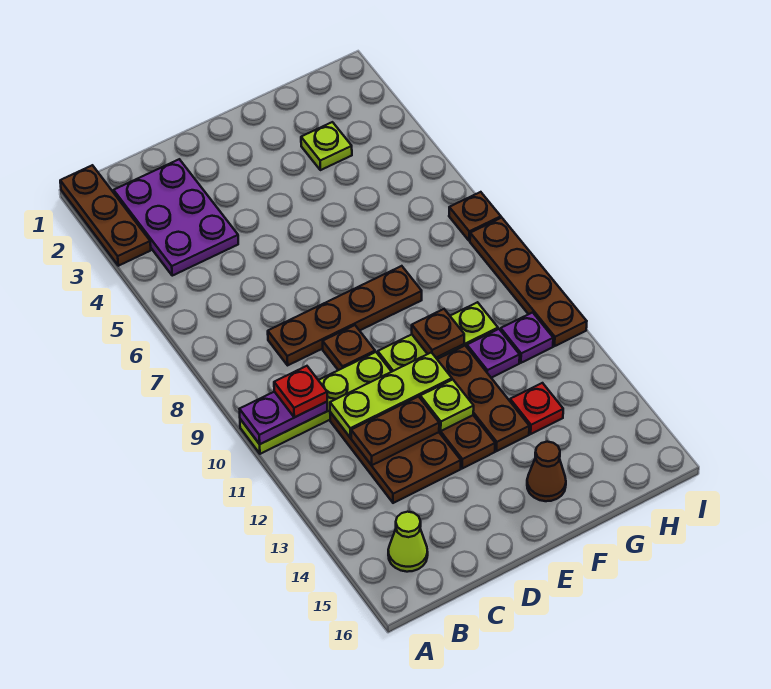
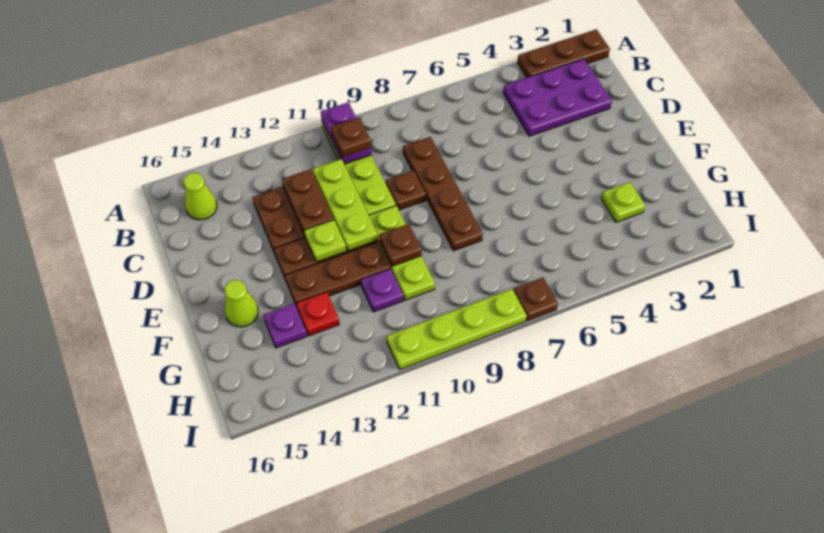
red plate B10 level 3 -> brown plate B10 level 3
brown cone F15 level 1 -> lime cone F15 level 1
purple plate H11 level 1 -> purple plate G14 level 1
brown plate I8:I11 level 1 -> lime plate I8:I11 level 1

